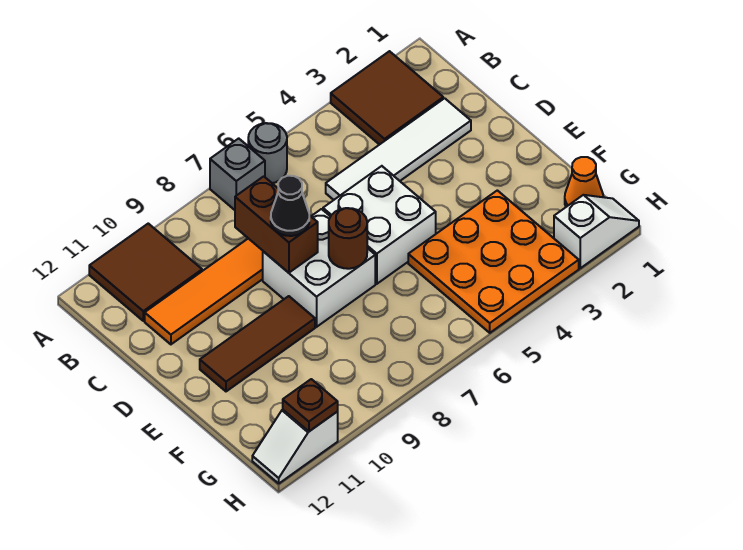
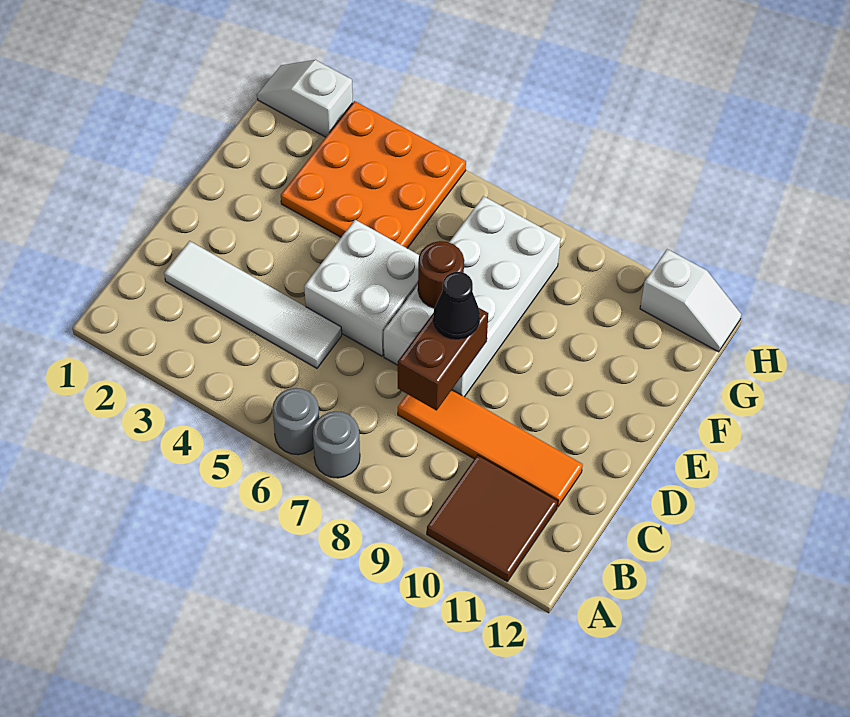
brown tile A2:B3 level 1 -> none
grey brick A7 level 1 -> grey round brick A7 level 1
white brick D7:E8 level 1 -> white brick D7:G8 level 1
brown tile E9:E11 level 1 -> none
orange cone G1 level 1 -> none
brown plate H11 level 2 -> none

